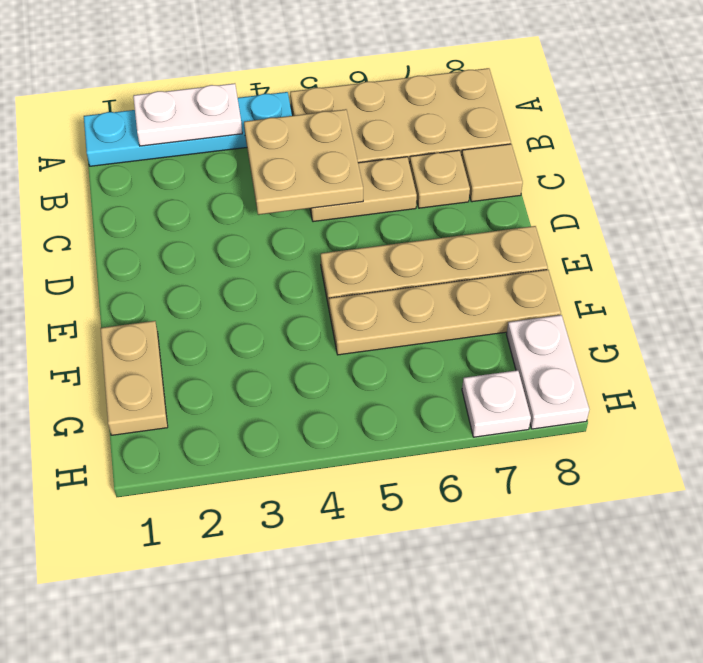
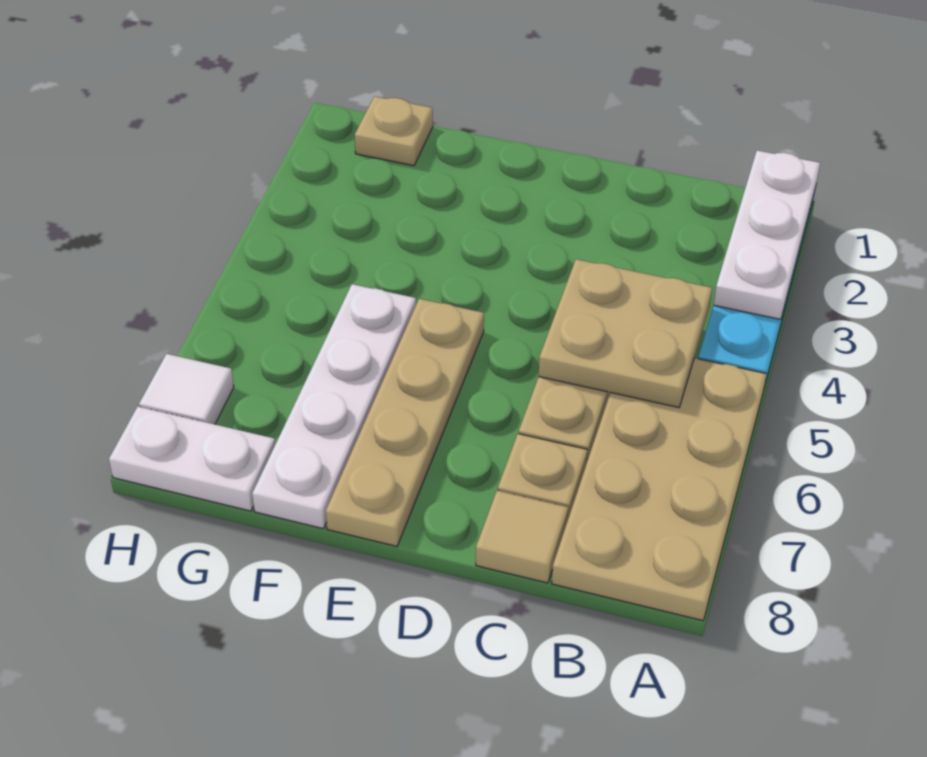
white plate A2:A3 level 2 -> white plate A1:A3 level 2
tan plate F1:G1 level 1 -> tan plate G1 level 1
tan plate F5:F8 level 1 -> white plate F5:F8 level 1
white plate H7 level 1 -> white tile H7 level 1

